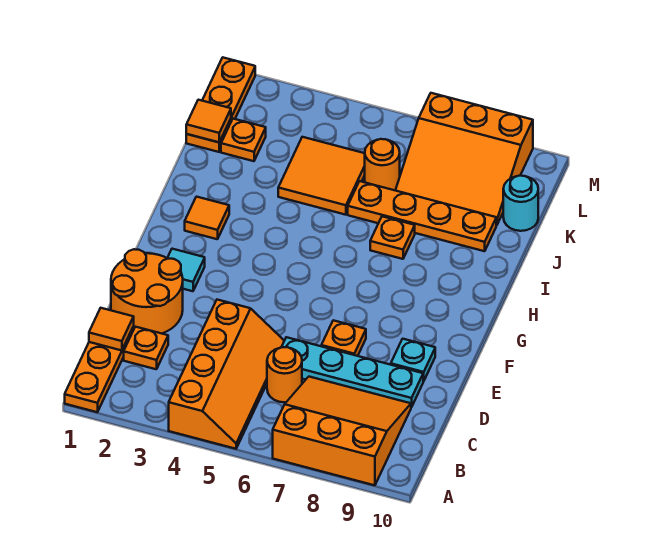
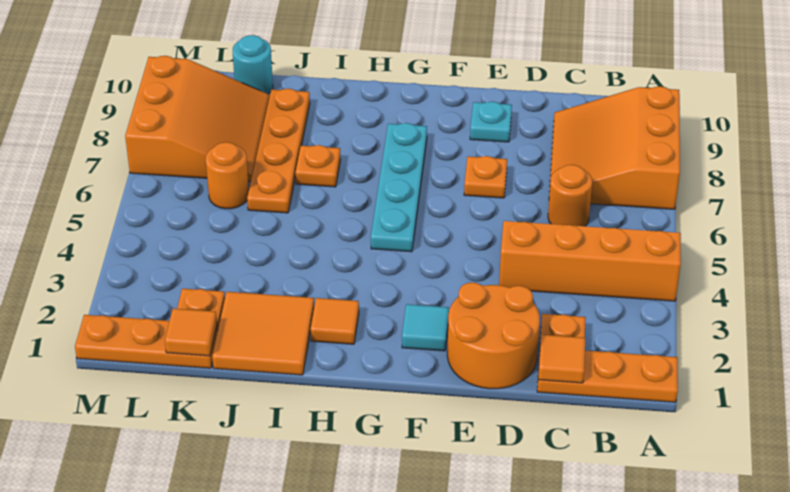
cyan plate D6:D9 level 1 -> cyan plate G5:G8 level 1
orange tile J4:K5 level 1 -> orange tile I1:J2 level 1

